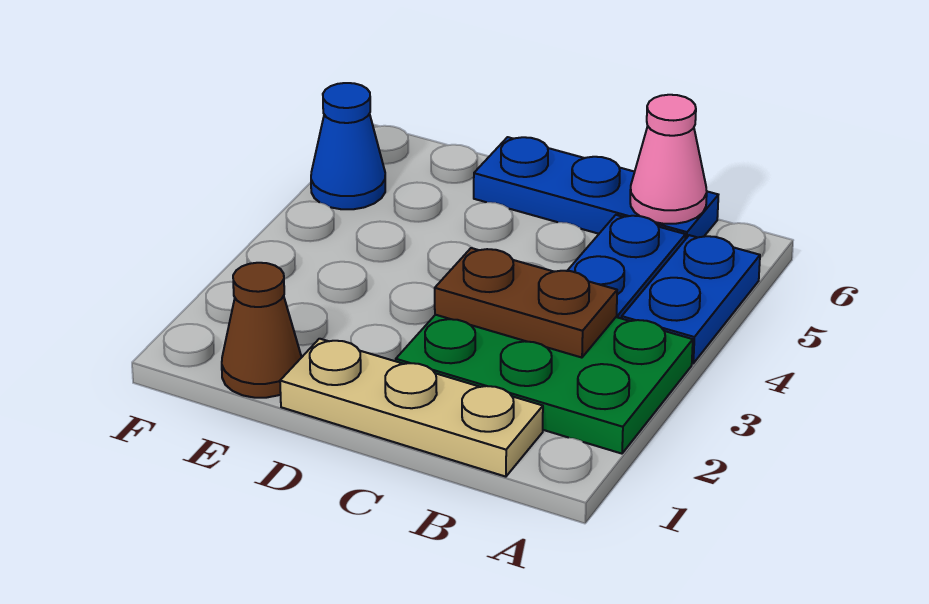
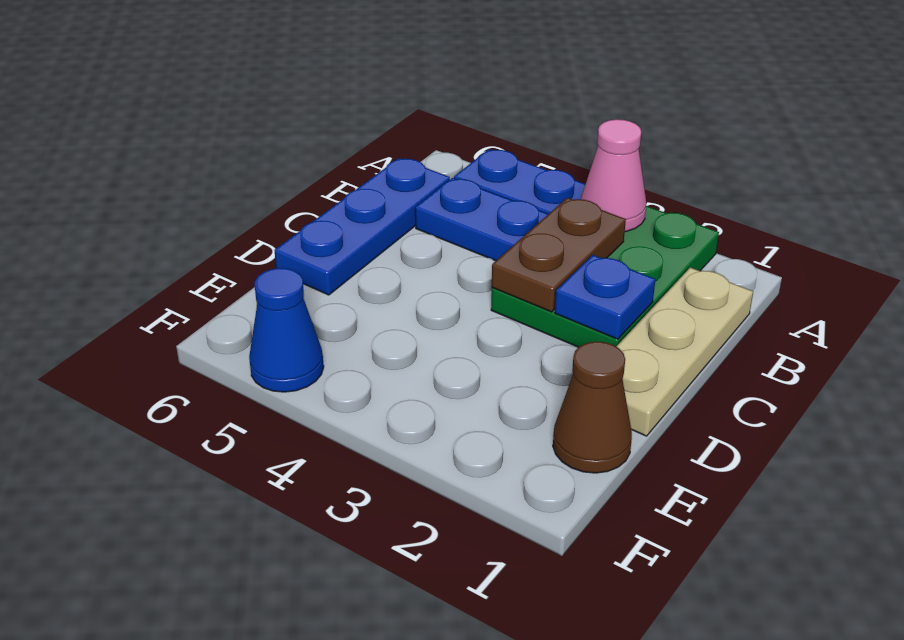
pink cone B6 level 2 -> pink cone A3 level 2
none -> blue plate C2 level 2

